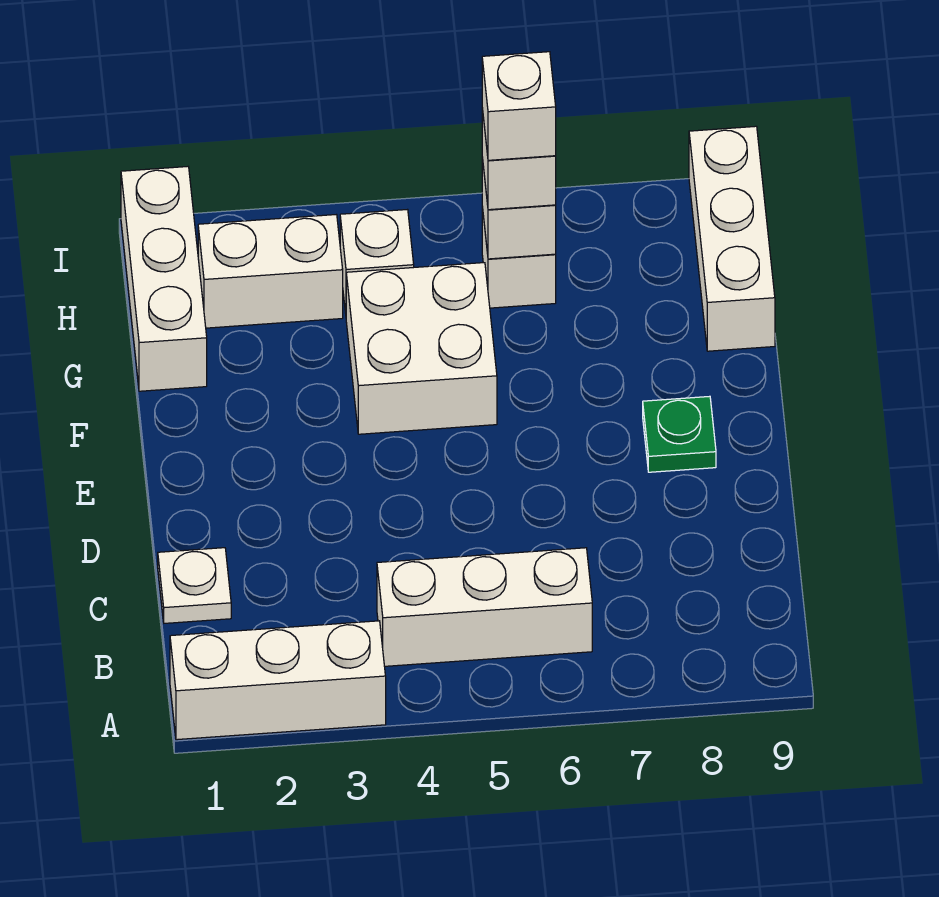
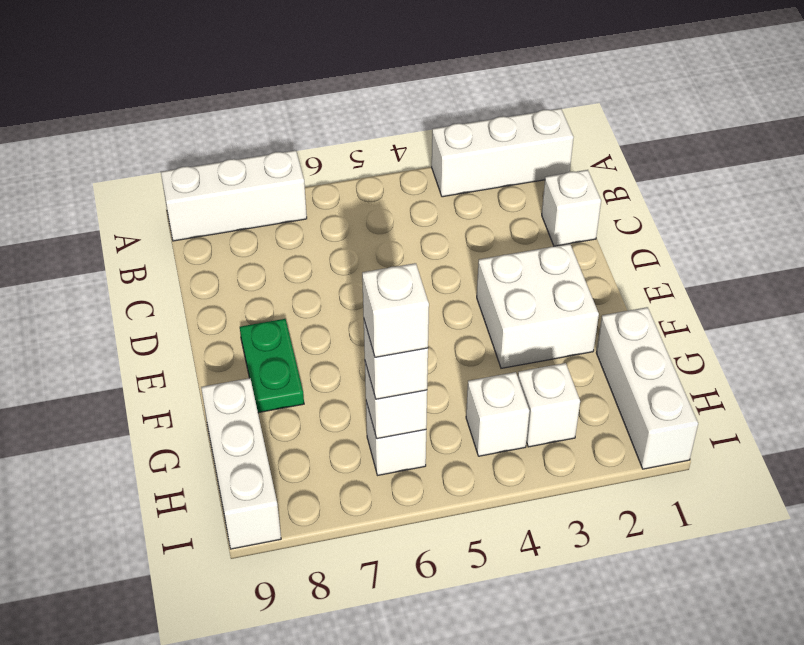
white brick B4:B6 level 1 -> white brick A7:A9 level 1
white plate C1 level 1 -> white brick C1 level 1
green plate E8 level 1 -> green plate E8:F8 level 1
white brick F4:G5 level 1 -> white brick E2:F3 level 1
white brick H2:H3 level 1 -> white brick H3 level 1

